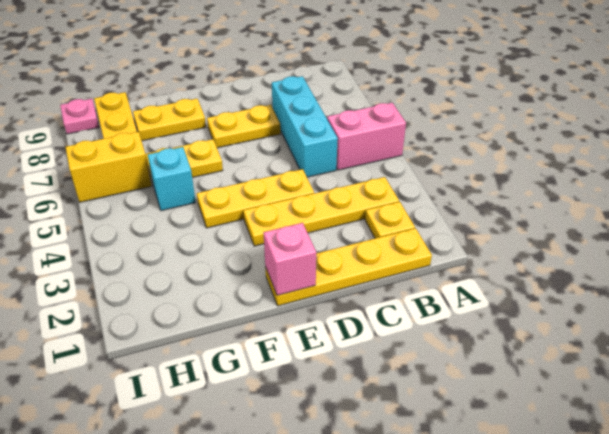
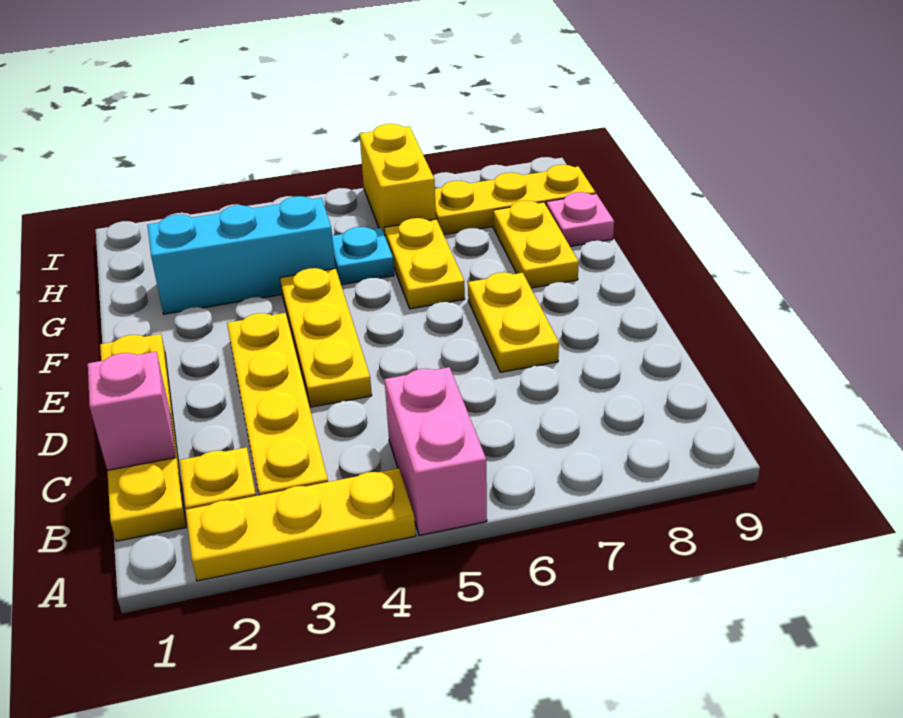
none -> yellow plate A2:A4 level 1
cyan brick C5:C7 level 1 -> cyan brick G2:G4 level 1
pink brick E1 level 2 -> pink brick C1 level 2
cyan brick G5 level 1 -> cyan plate G5 level 1
pink plate I9 level 1 -> pink plate G9 level 1

